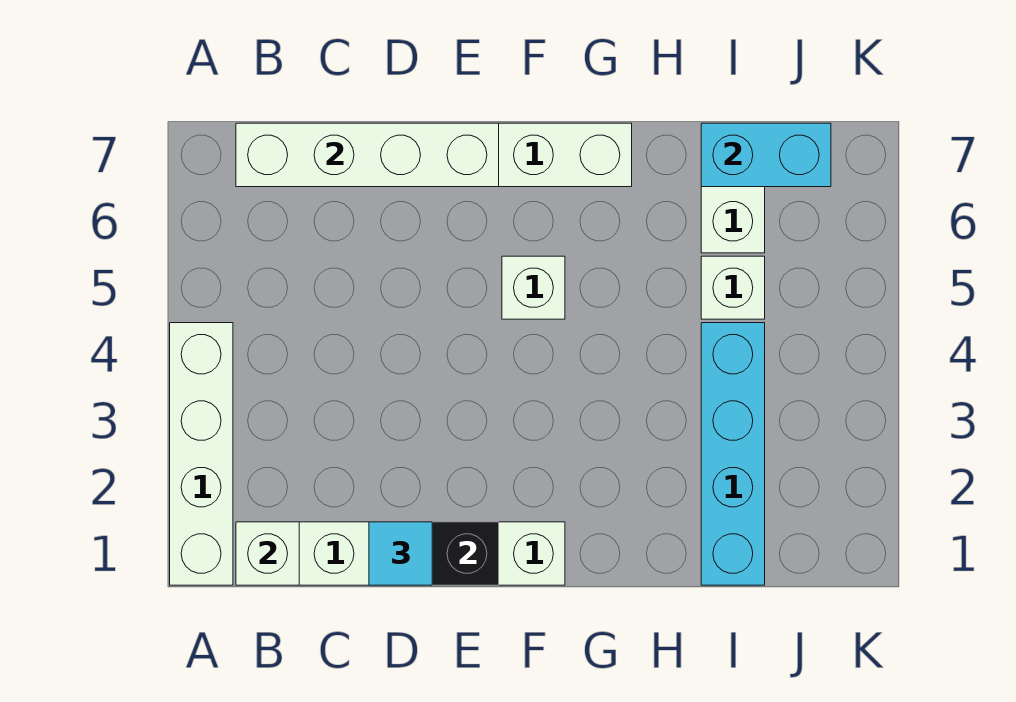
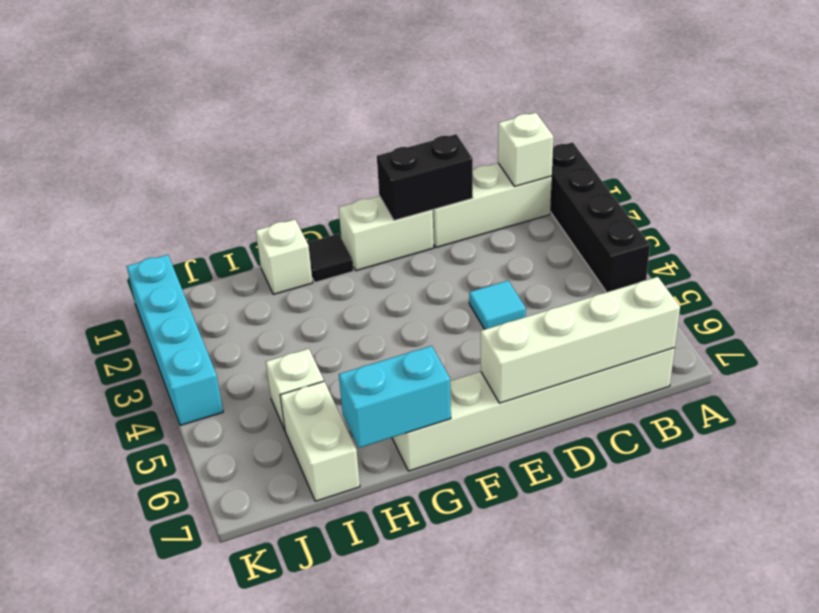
white brick A1:A4 level 1 -> black brick A1:A4 level 1
cyan tile D1 level 3 -> cyan tile D4 level 1
white brick F5 level 1 -> white brick H1 level 1
none -> black tile G1 level 1
cyan brick I1:I4 level 1 -> cyan brick K1:K4 level 1
cyan brick I7:J7 level 2 -> cyan brick G7:H7 level 2

